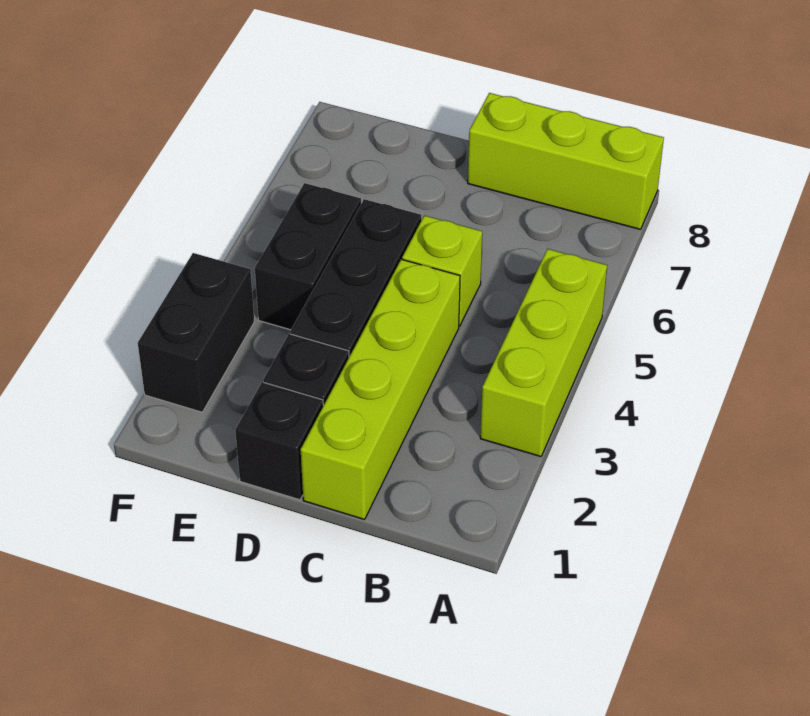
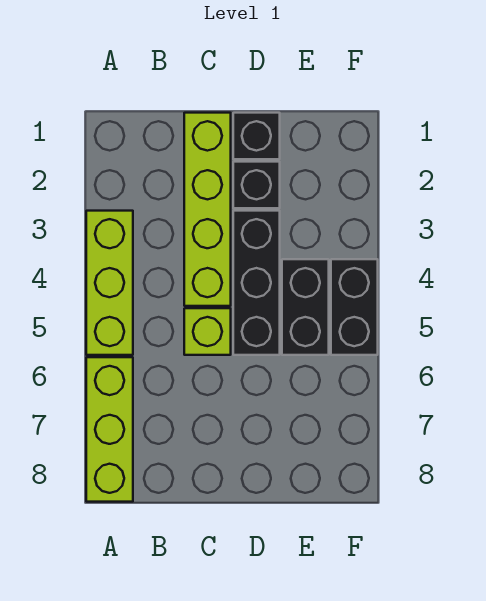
lime brick A8:C8 level 1 -> lime brick A6:A8 level 1
black brick F2:F3 level 1 -> black brick F4:F5 level 1

